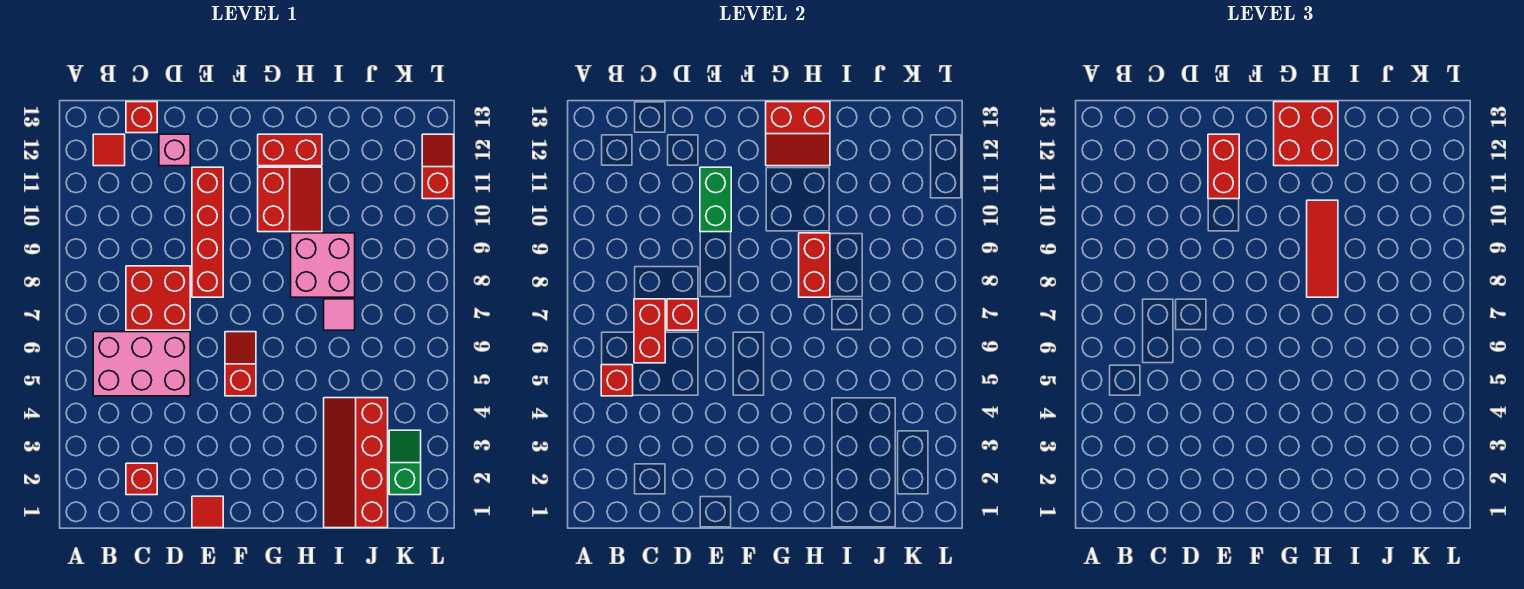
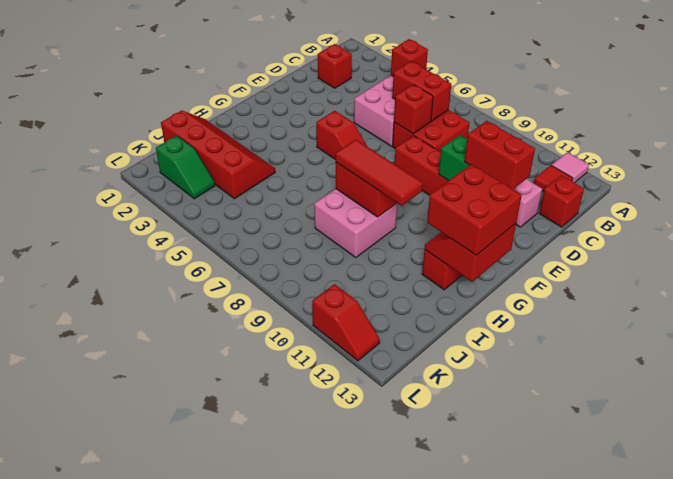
red tile E1 level 1 -> none
red slope G10:H11 level 1 top G -> none
pink tile I7 level 1 -> pink tile A12 level 1

